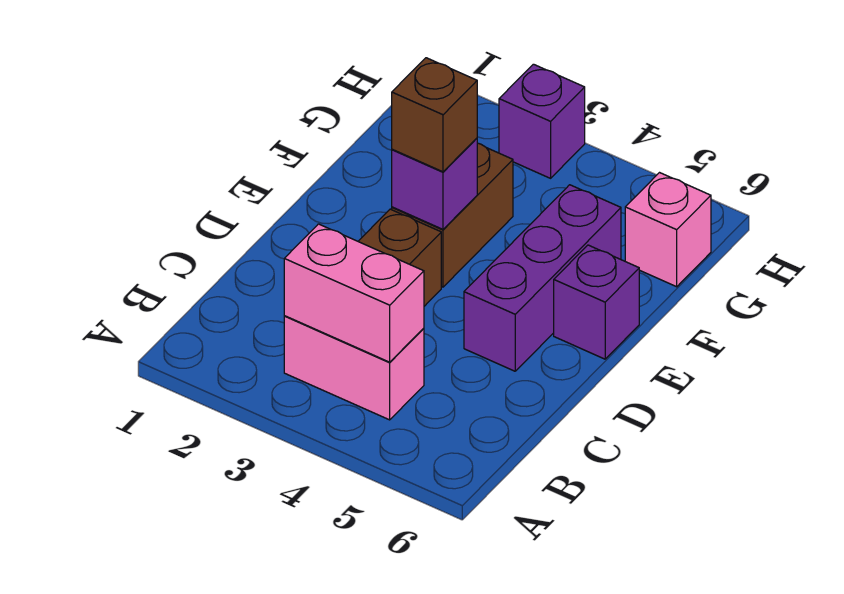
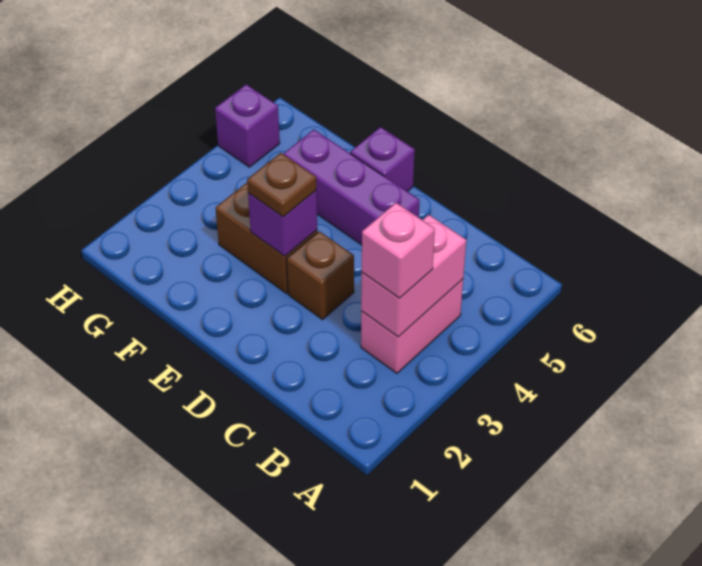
brown brick E3 level 3 -> brown plate E3 level 3
pink brick G6 level 1 -> pink brick B3 level 3
purple brick H3 level 1 -> purple brick H5 level 1

